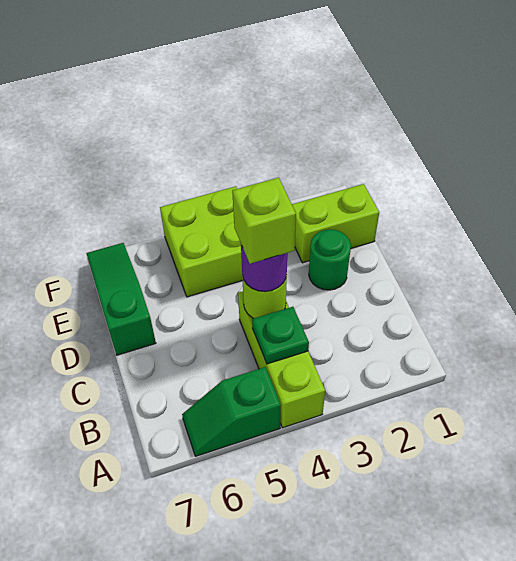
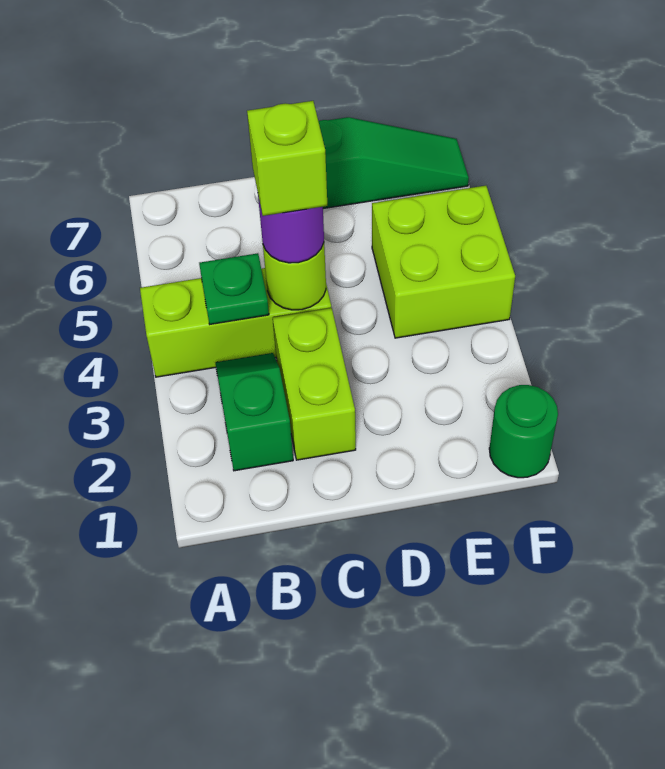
green slope A5:A6 level 1 top 5 -> green slope B2:B3 level 1 top 2
green round brick D2 level 1 -> green round brick F1 level 1
lime brick E1:E2 level 1 -> lime brick C2:C3 level 1

